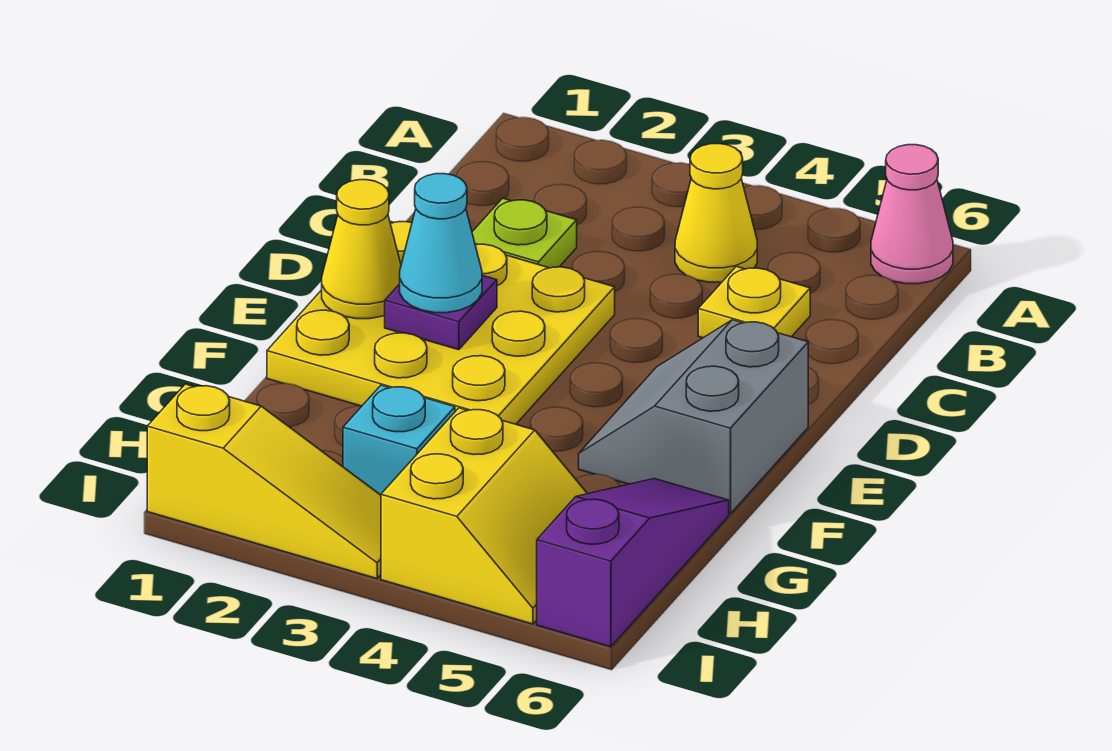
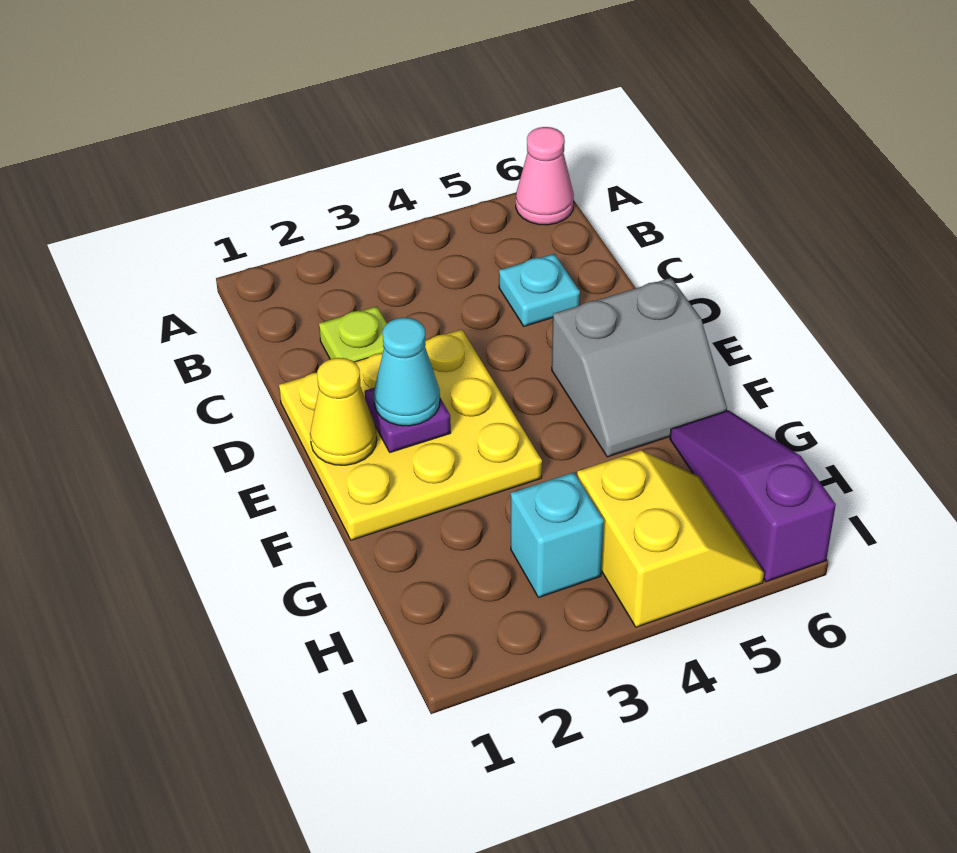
yellow cone B4 level 1 -> none
yellow plate C5 level 1 -> cyan plate C5 level 1
grey slope E5:F6 level 1 top 6 -> grey slope E5:F6 level 1 top E
yellow slope I1:I3 level 1 top 1 -> none

